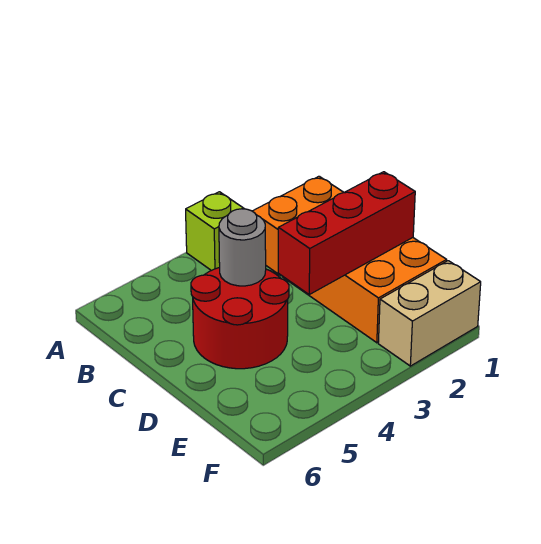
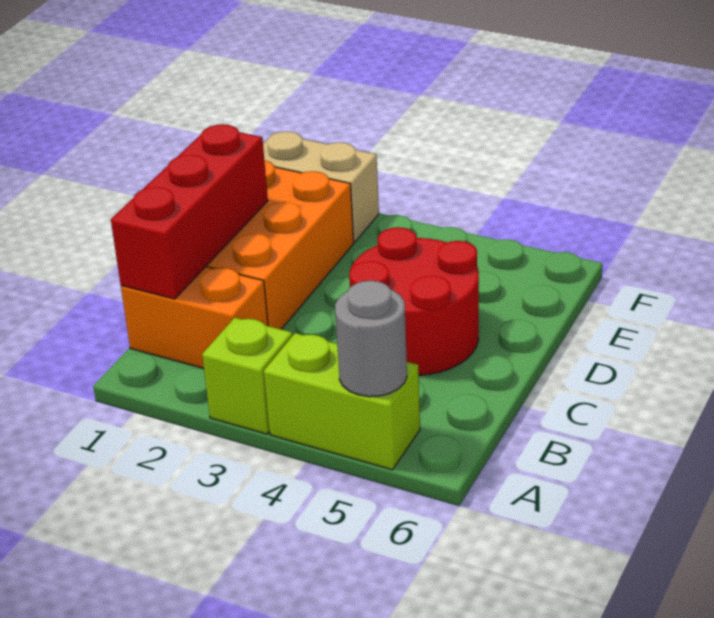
none -> lime brick A4:A5 level 1
grey round brick C4 level 2 -> grey round brick A5 level 2
red brick D1:D3 level 2 -> red brick B1:D1 level 2

